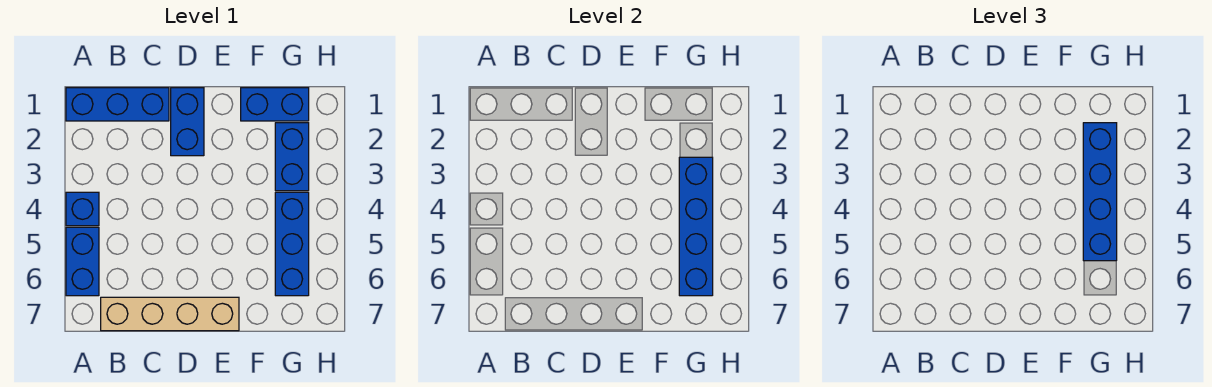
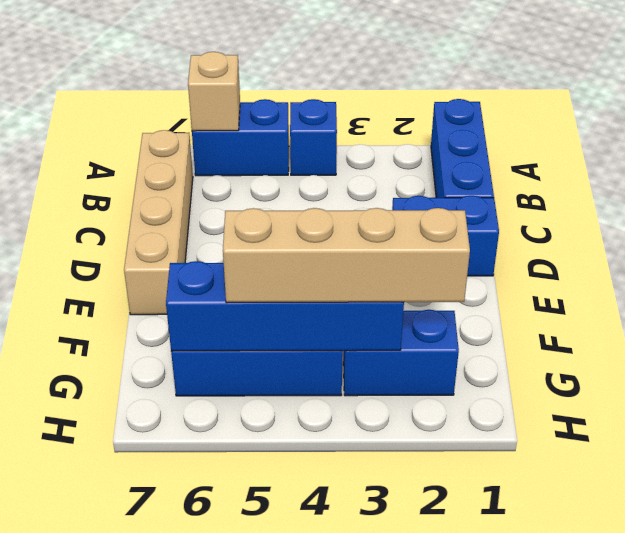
none -> tan brick A6 level 2
blue brick F1:G1 level 1 -> none
blue brick G2:G5 level 3 -> tan brick G2:G5 level 3

